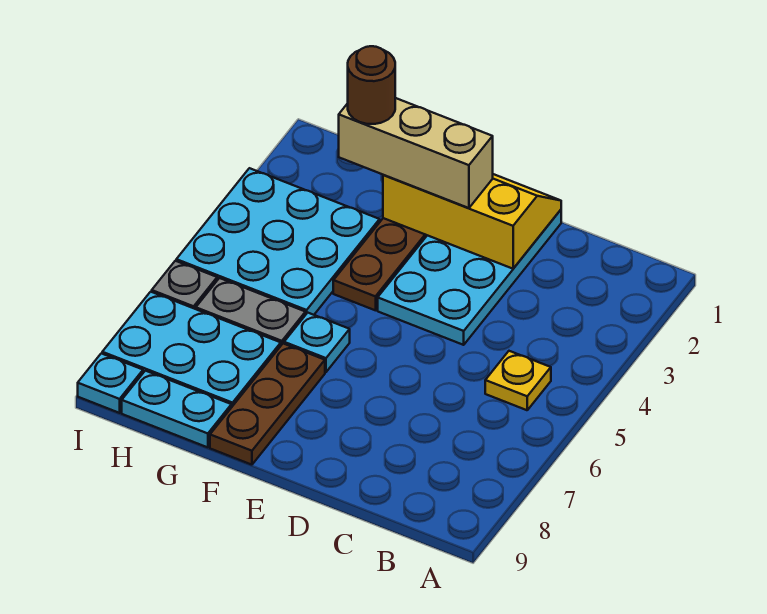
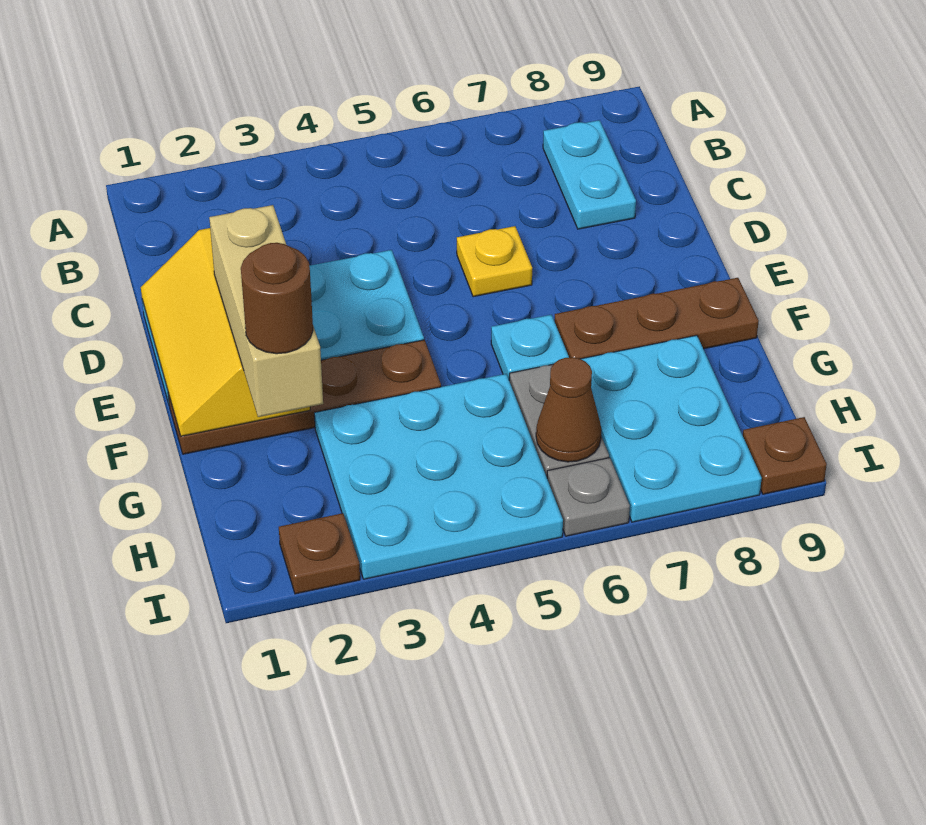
yellow plate B5 level 1 -> yellow plate D6 level 1
cyan plate G9:H9 level 1 -> cyan plate B8:C8 level 1
none -> brown cone H6 level 2
none -> brown plate I2 level 1
cyan plate I9 level 1 -> brown plate I9 level 1

